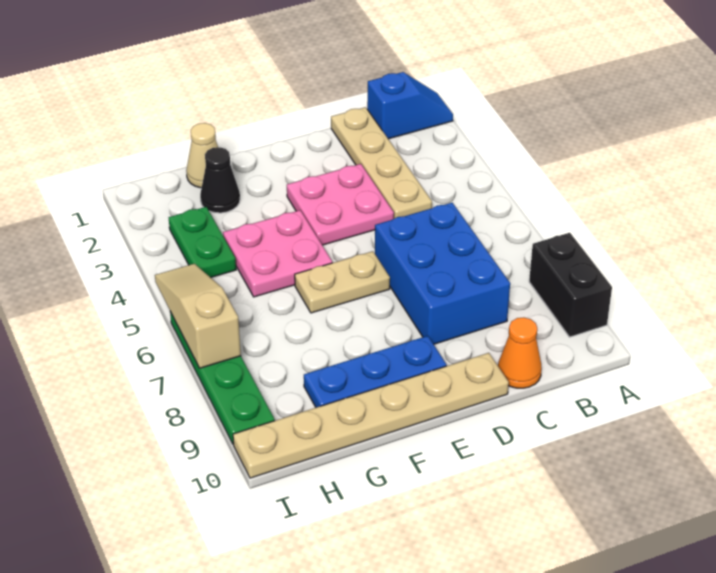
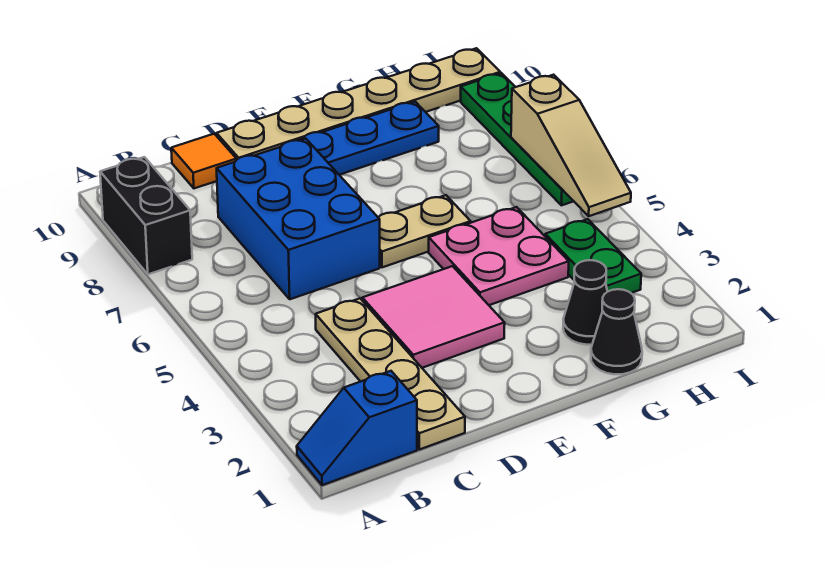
orange cone C10 level 1 -> orange tile C10 level 1
pink plate D3:E4 level 1 -> pink tile D3:E4 level 1
tan cone G1 level 1 -> black cone G1 level 1

